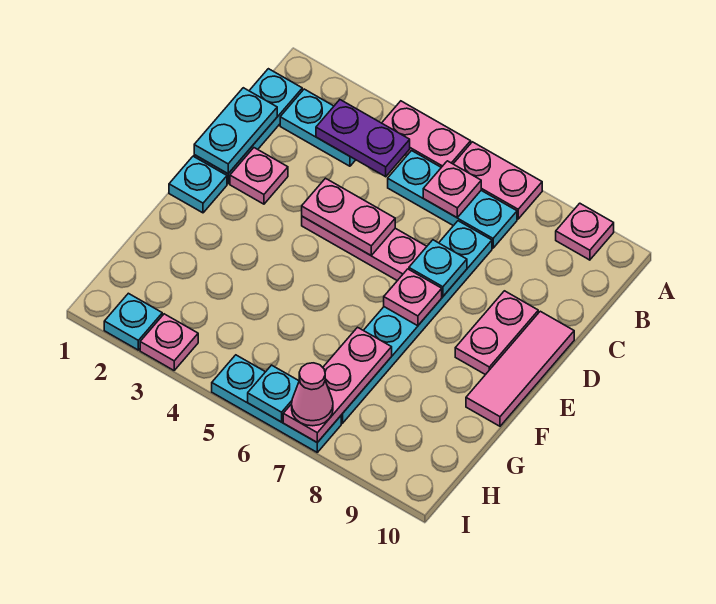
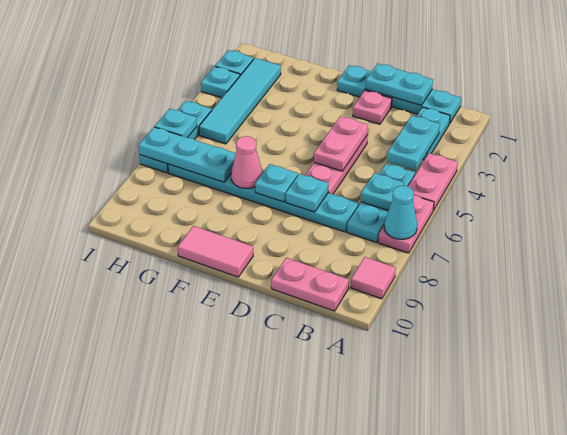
none -> cyan cone A7 level 2
pink plate A9 level 1 -> pink tile A9 level 1
purple plate B3:B4 level 2 -> cyan plate B3:B4 level 2
pink plate B6 level 2 -> cyan plate B6 level 2
pink plate D9:E9 level 1 -> pink plate B10:C10 level 1
pink tile D10:F10 level 1 -> pink tile E10:F10 level 1
pink plate E7 level 2 -> cyan plate E7 level 2
pink plate G7:I7 level 2 -> cyan plate G7:I7 level 2
none -> cyan tile H2:H5 level 1
pink plate I3 level 1 -> cyan plate I3 level 1
pink cone I7 level 3 -> pink cone F7 level 2

